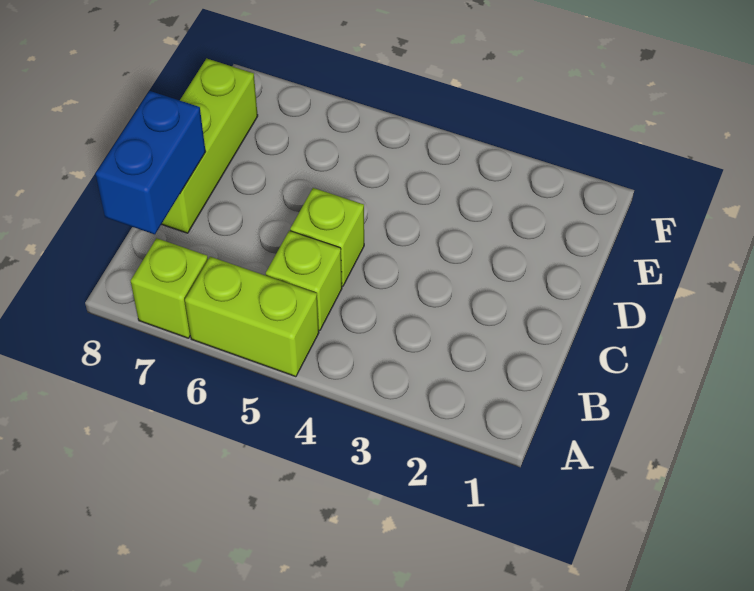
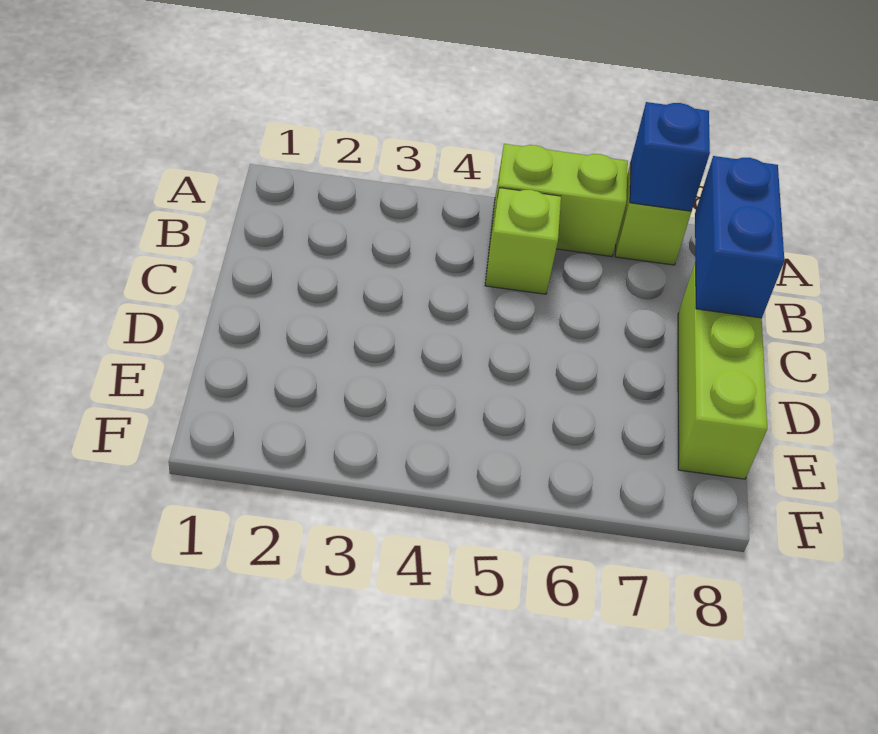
none -> blue brick A7 level 2
lime brick C5 level 1 -> none

